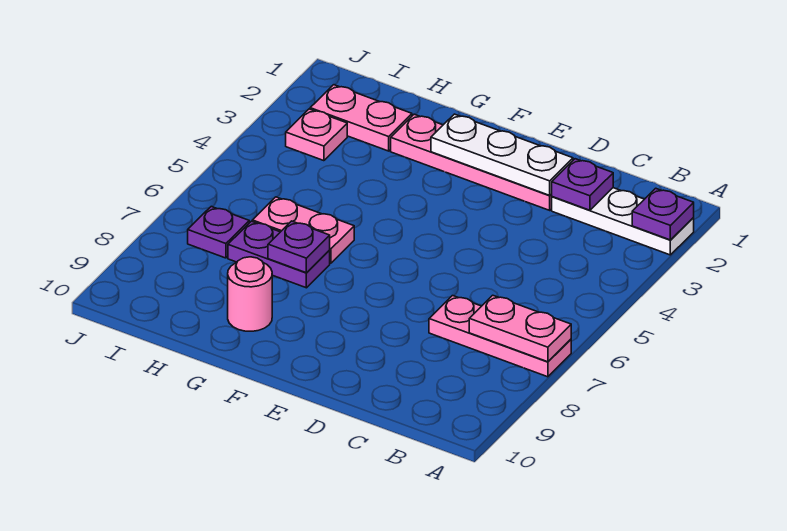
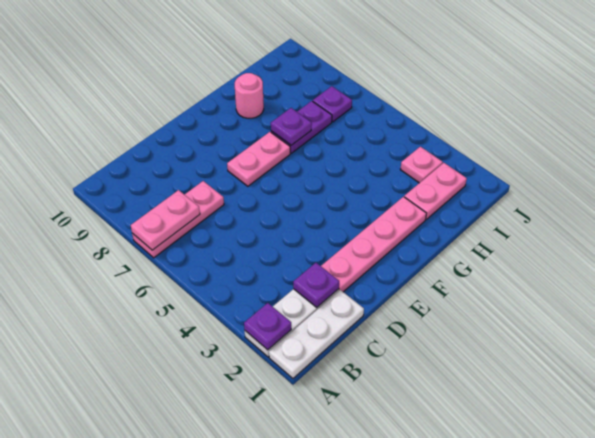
white plate D2:F2 level 2 -> white plate A1:C1 level 1
pink plate G6:H6 level 1 -> pink plate E7:F7 level 1

